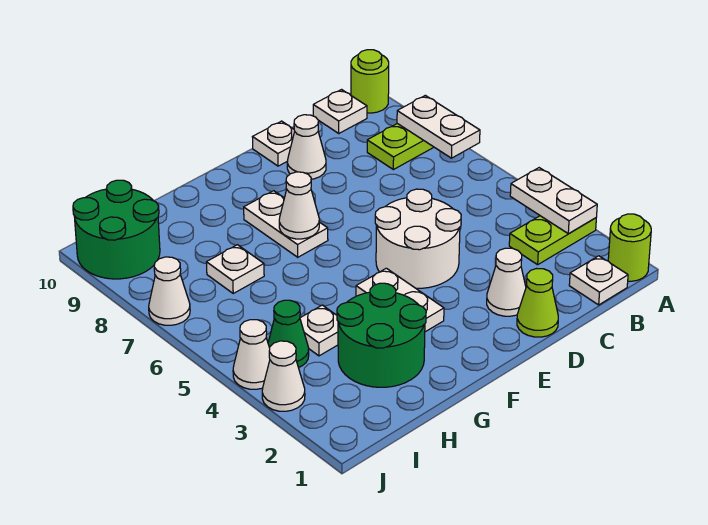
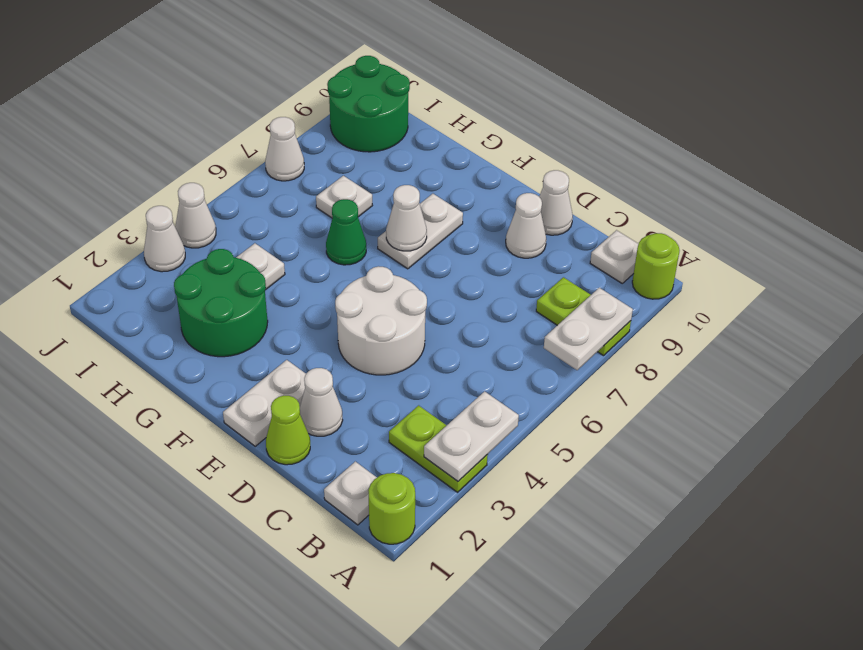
white plate D10 level 1 -> white cone D10 level 1
white plate F3:F4 level 1 -> white plate E1:E2 level 1
green cone I4 level 1 -> green cone G6 level 1

